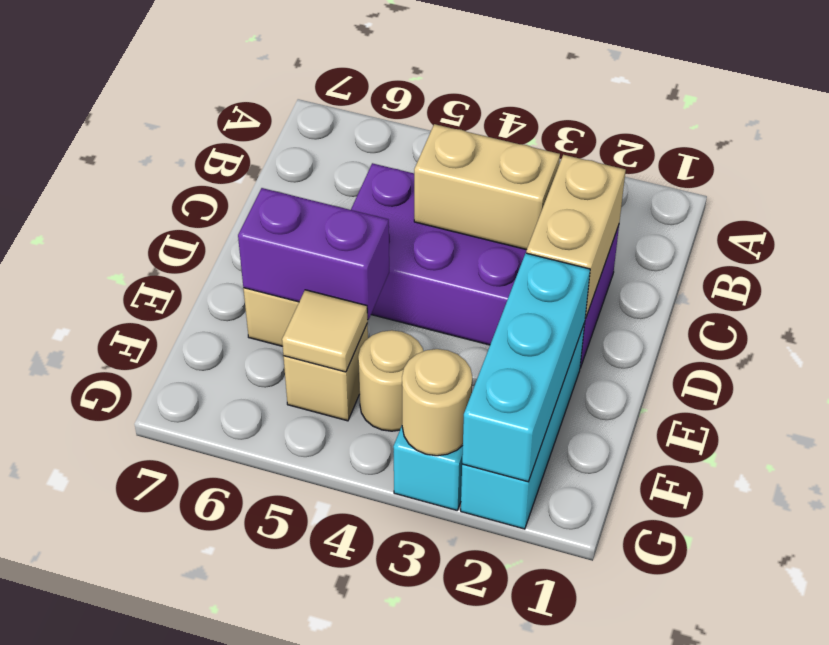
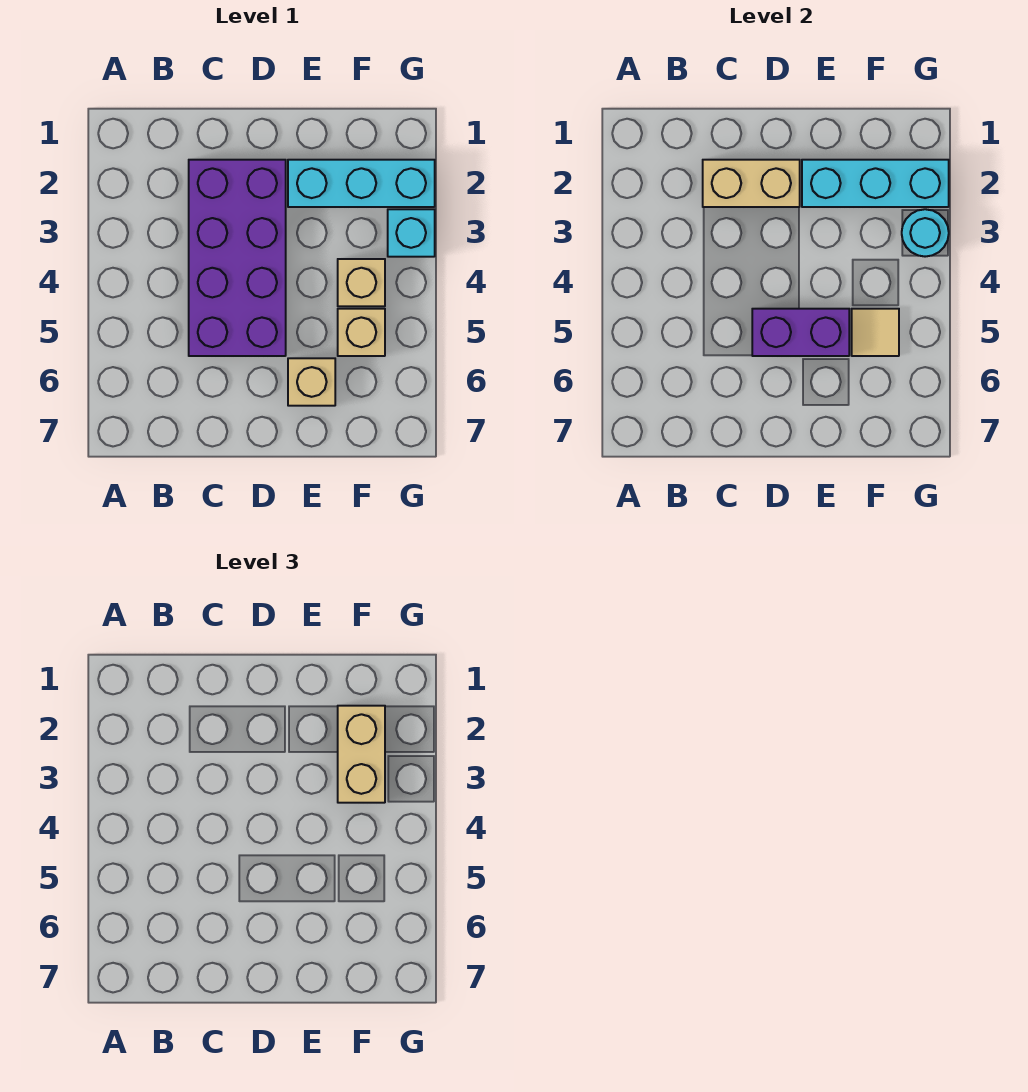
tan brick C3:C4 level 2 -> tan brick F2:F3 level 3
purple brick E5:E6 level 2 -> purple brick D5:E5 level 2
tan round brick F4 level 1 -> tan brick F4 level 1
tan round brick G3 level 2 -> cyan round brick G3 level 2

